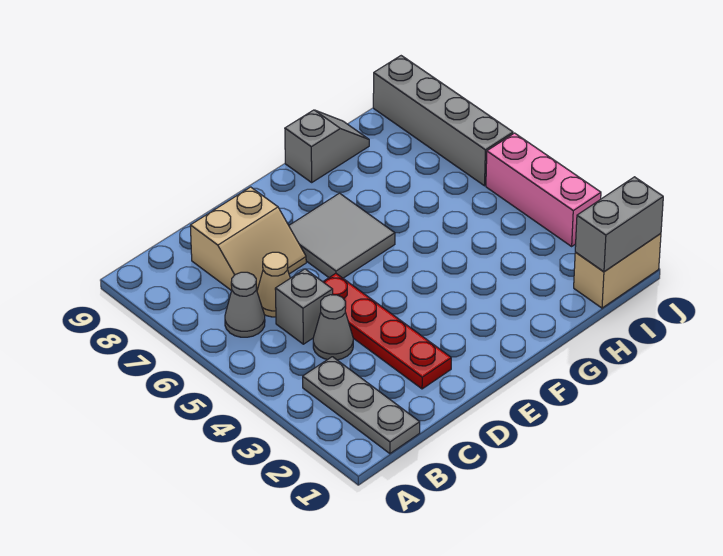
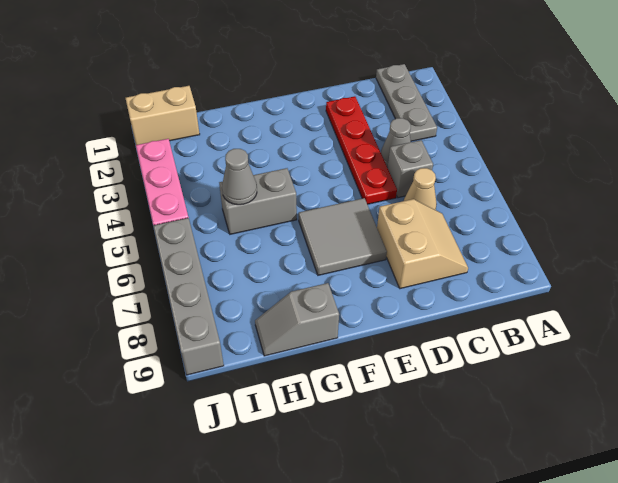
grey cone B6 level 1 -> grey cone H5 level 2
tan slope C7:D8 level 1 top 8 -> tan slope C7:D8 level 1 top D
grey brick I1:J1 level 2 -> grey brick G5:H5 level 1

